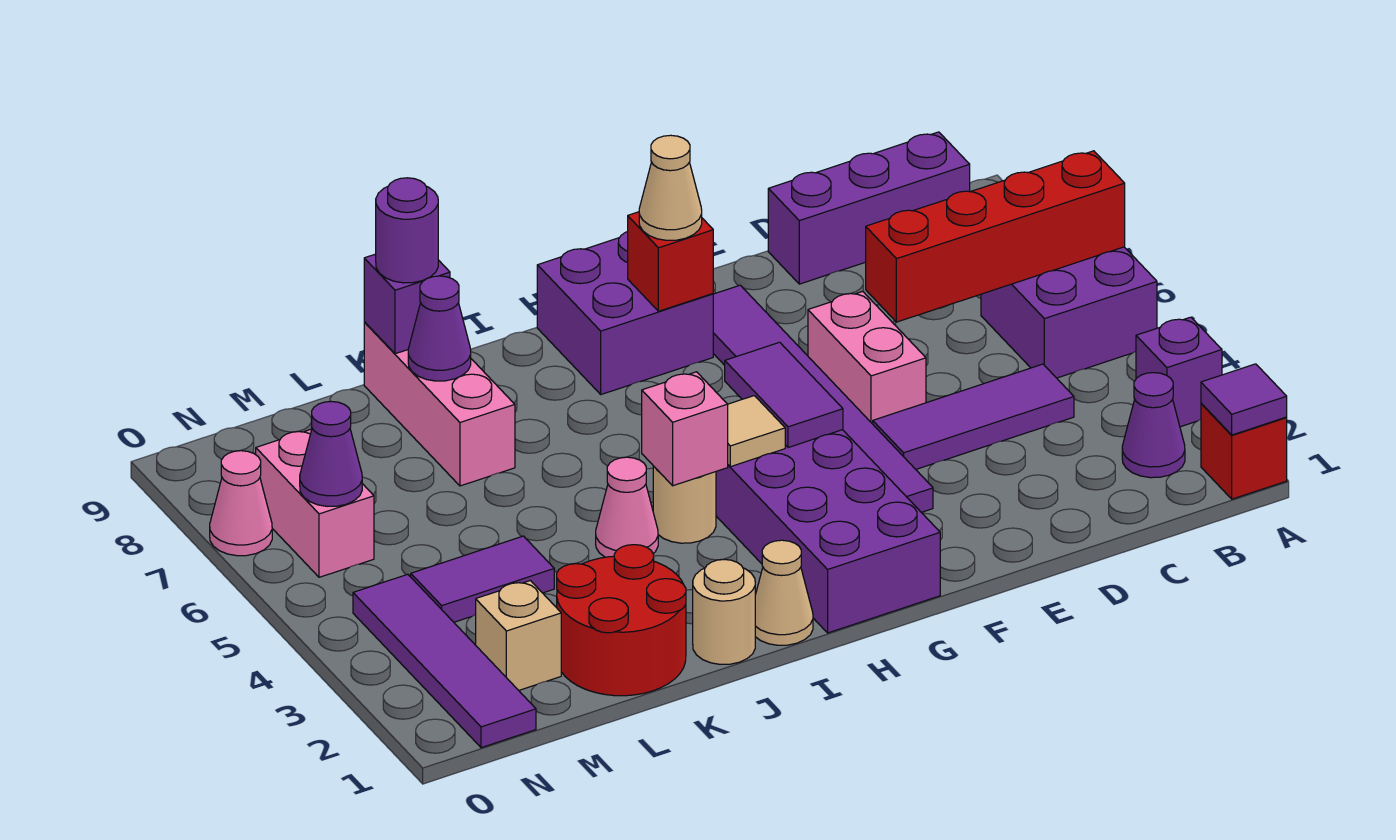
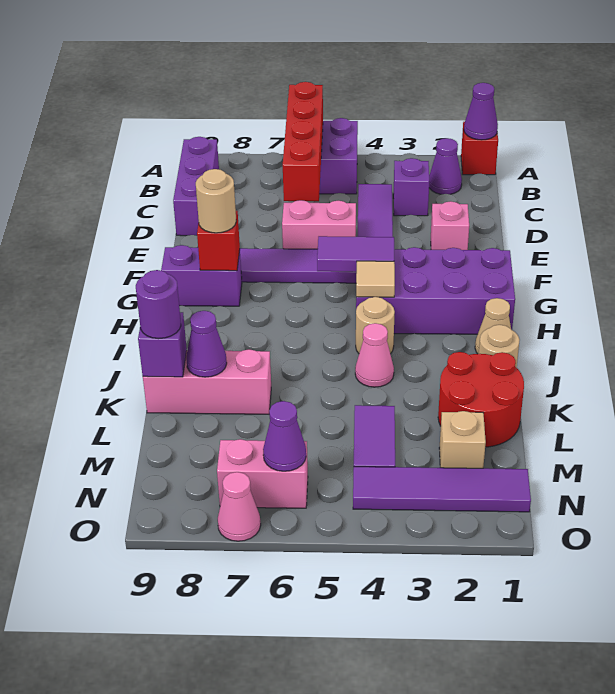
purple tile A1 level 2 -> purple cone A1 level 2
purple brick A3 level 1 -> purple brick C3 level 1
purple brick G8:H9 level 1 -> purple brick G8:G9 level 1
tan cone G8 level 3 -> tan round brick G8 level 3
pink brick I4 level 2 -> pink brick E2 level 1

